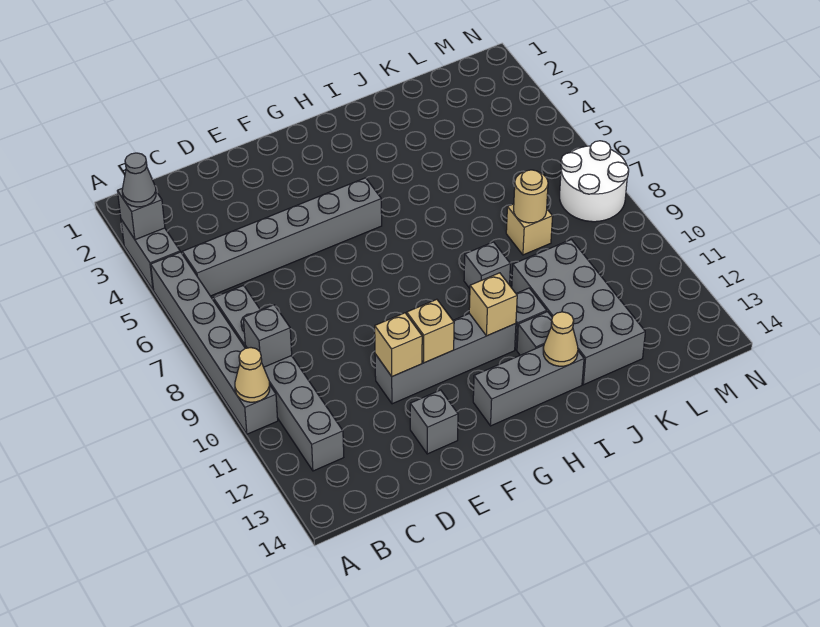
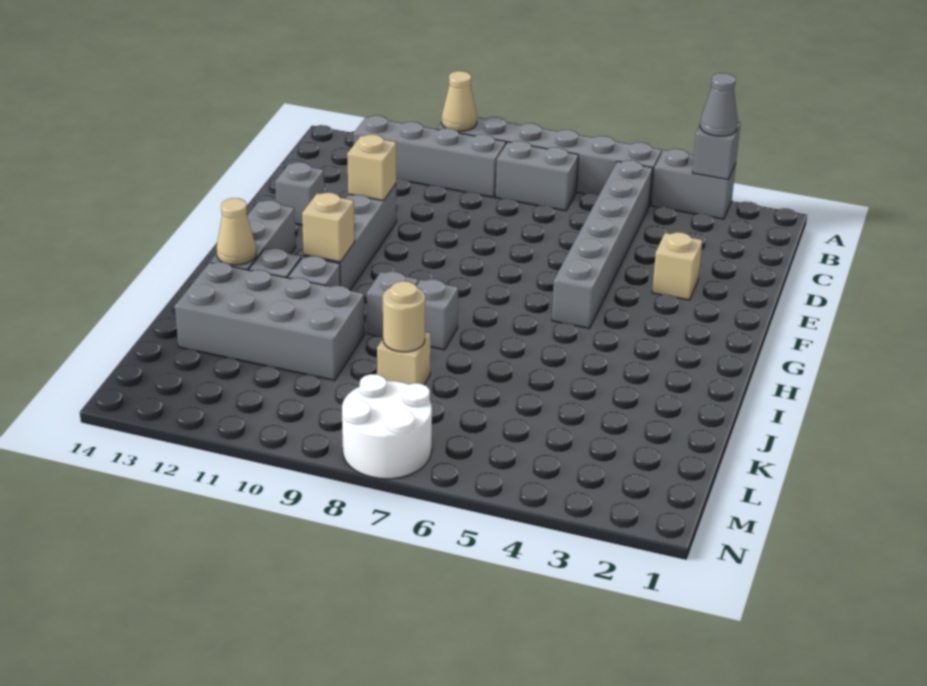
grey brick B9 level 2 -> grey brick I8 level 1
tan brick F11 level 2 -> tan brick E3 level 1

